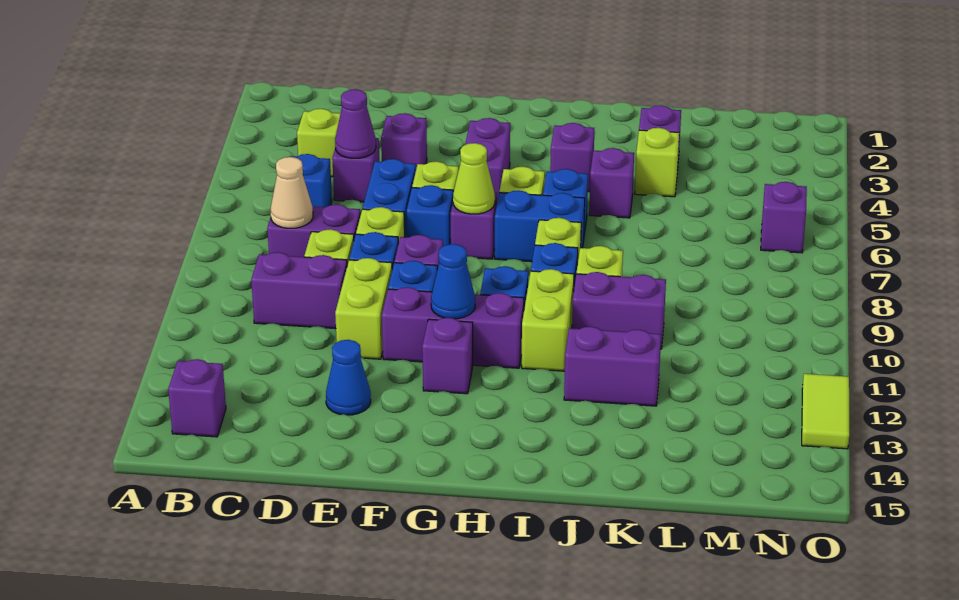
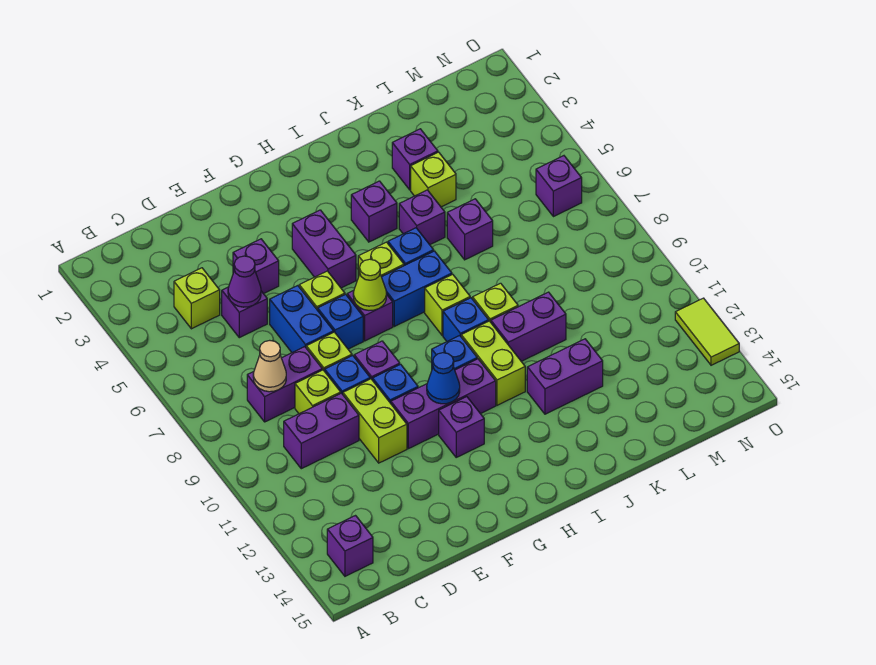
blue brick C6 level 1 -> none
blue cone E13 level 1 -> none
none -> purple brick K6 level 1

